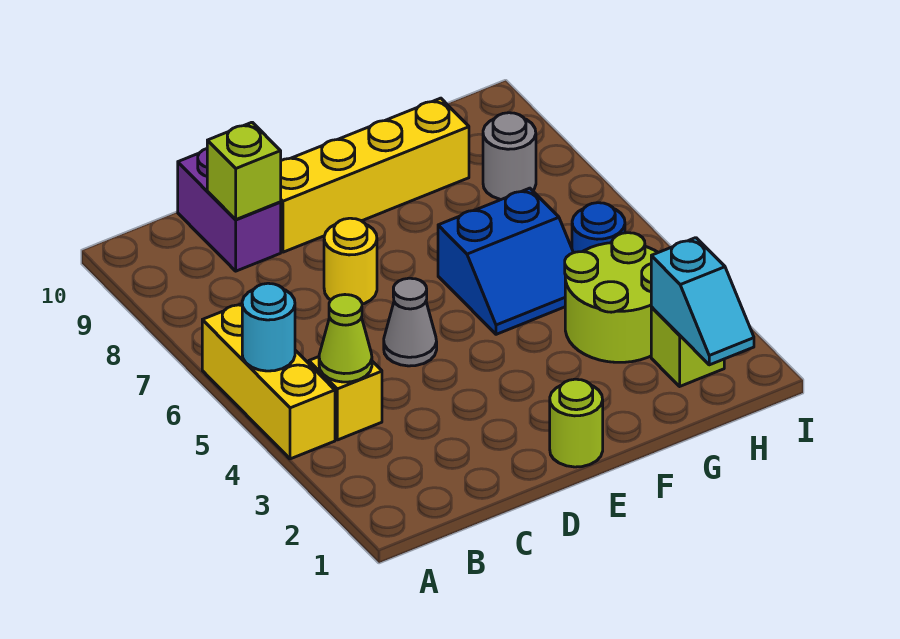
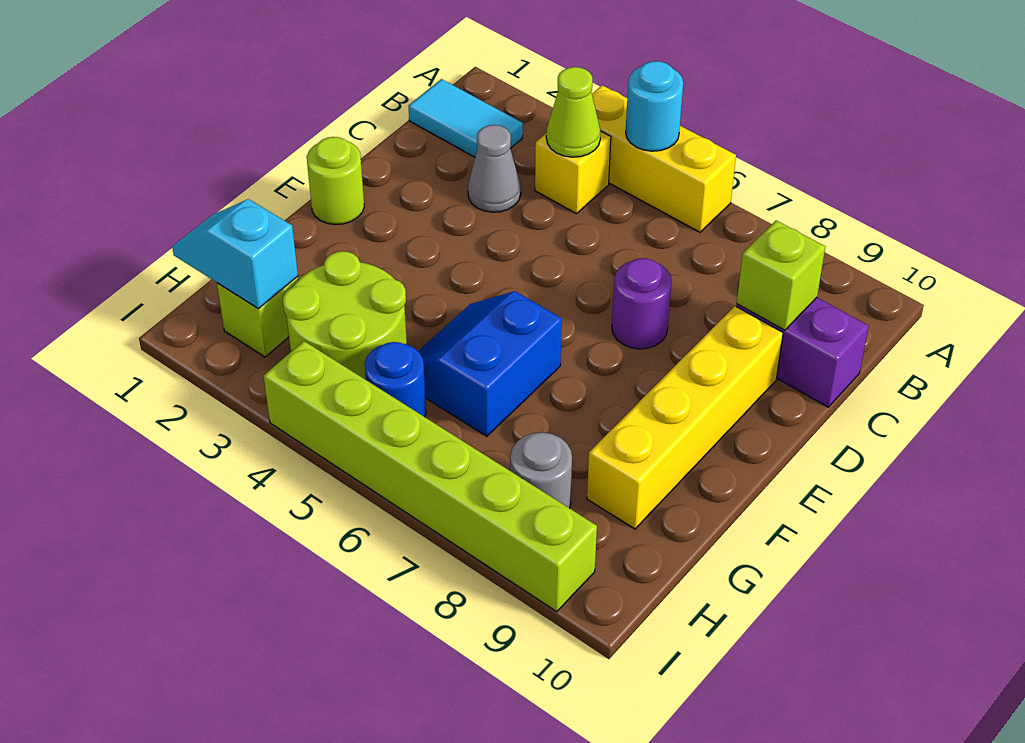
none -> cyan tile B1:B2 level 1
grey cone D5 level 1 -> grey cone C3 level 1
yellow round brick D7 level 1 -> purple round brick D7 level 1
none -> lime brick I4:I9 level 1

